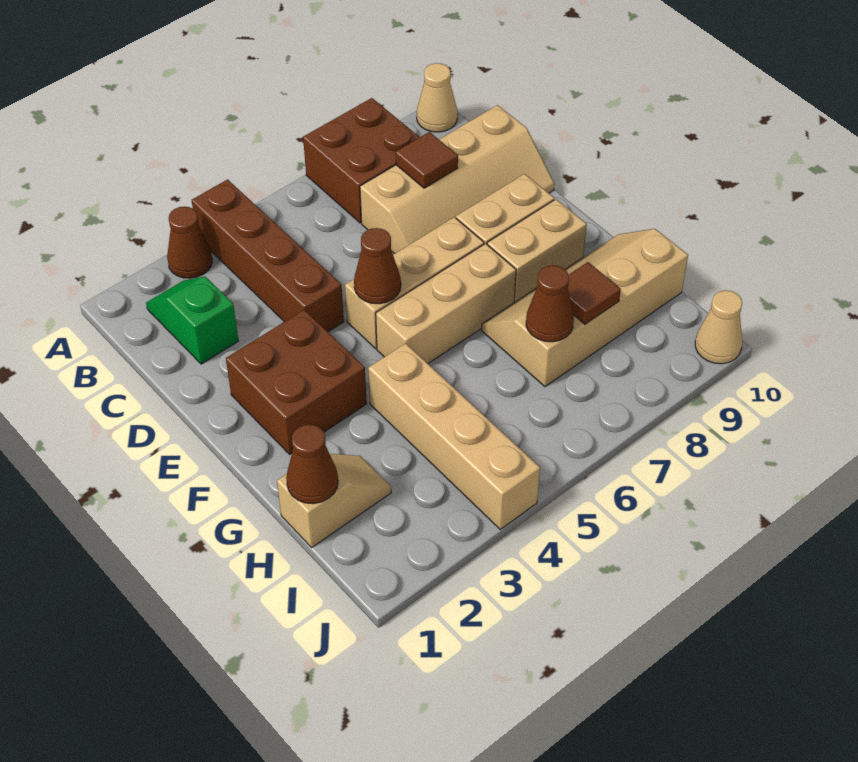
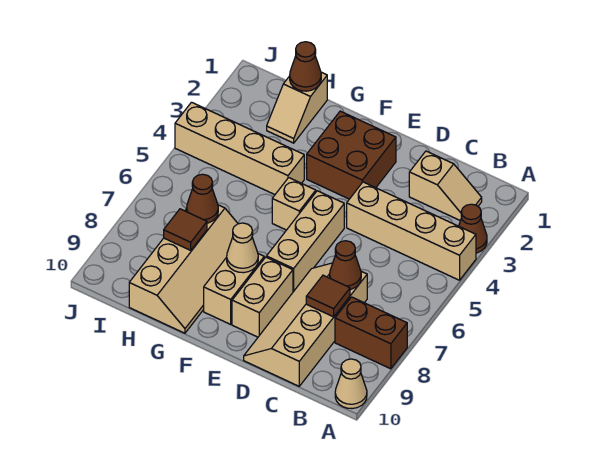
brown brick A4:D4 level 1 -> tan brick A4:D4 level 1
brown brick A7:B8 level 1 -> brown brick A8:B8 level 1
green slope B2:C2 level 1 top C -> tan slope B2:C2 level 1 top C
brown cone E5 level 2 -> brown cone C7 level 2
tan brick F5:F7 level 1 -> tan brick F5 level 1
tan cone J10 level 1 -> tan cone F8 level 2

